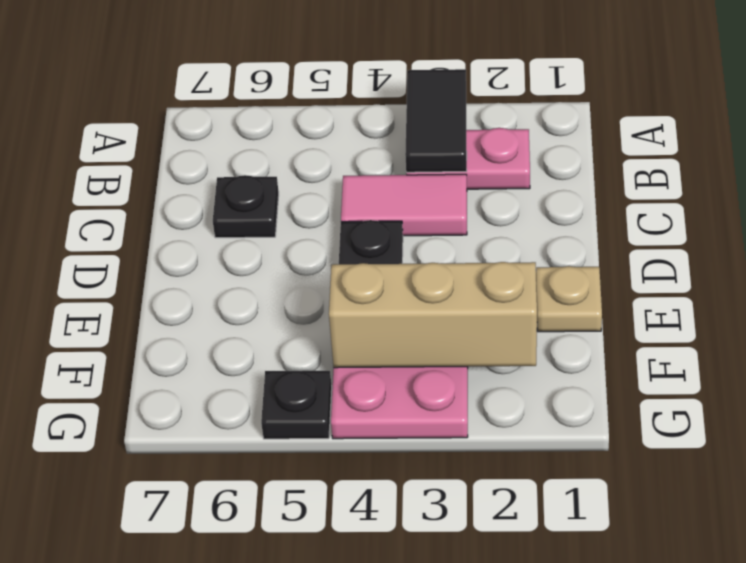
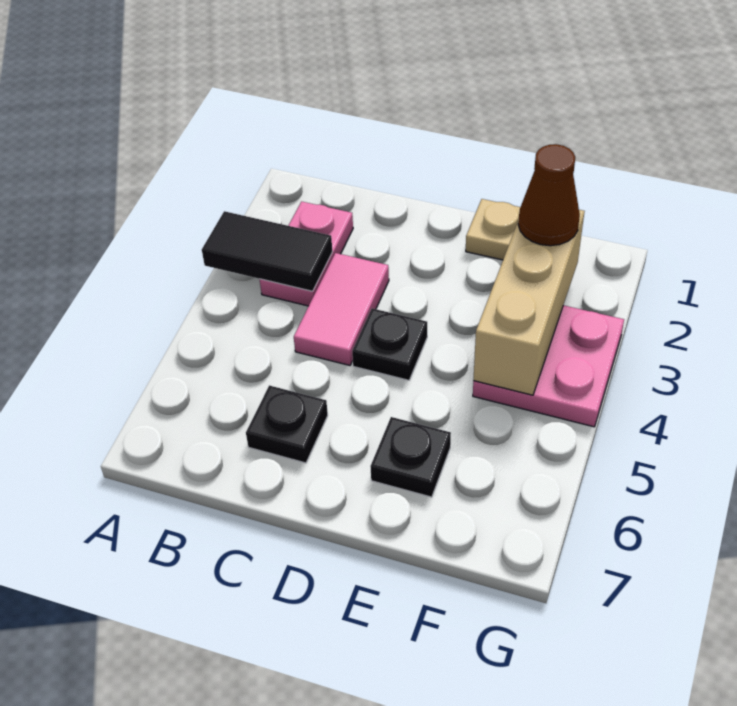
none -> brown cone F2 level 3
black plate G5 level 1 -> black plate E6 level 1

